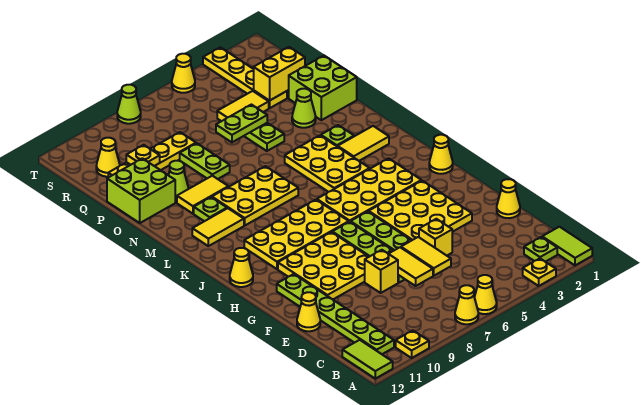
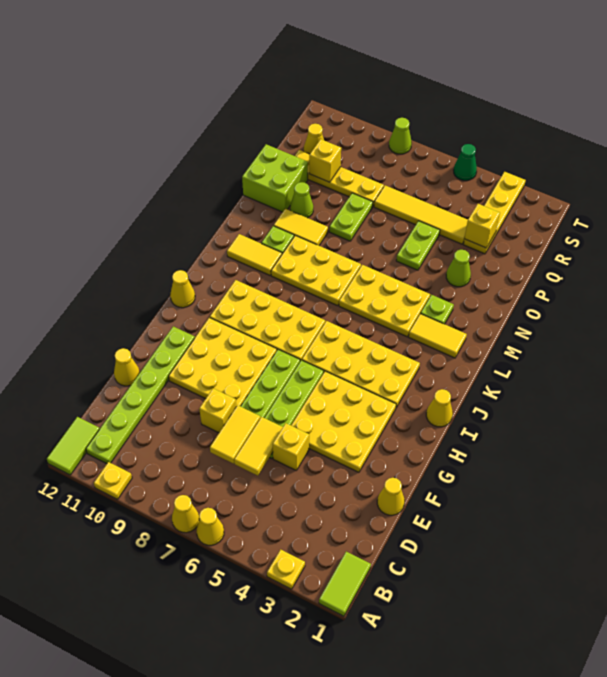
lime plate B2 level 1 -> none
yellow plate K4:M5 level 1 -> yellow plate L4:M6 level 1
lime brick O1:P2 level 1 -> none
lime plate P5:P6 level 2 -> none
yellow brick Q2:Q3 level 2 -> yellow brick Q3 level 2
yellow tile Q4:Q5 level 1 -> yellow tile Q4:Q7 level 1
yellow plate Q10 level 2 -> yellow brick Q10 level 2
yellow cone T5 level 1 -> green cone T5 level 1

